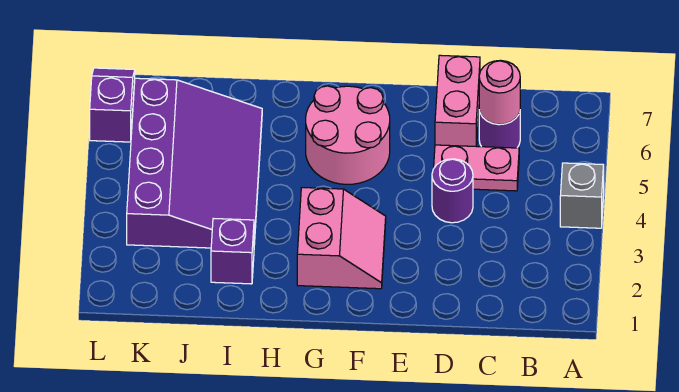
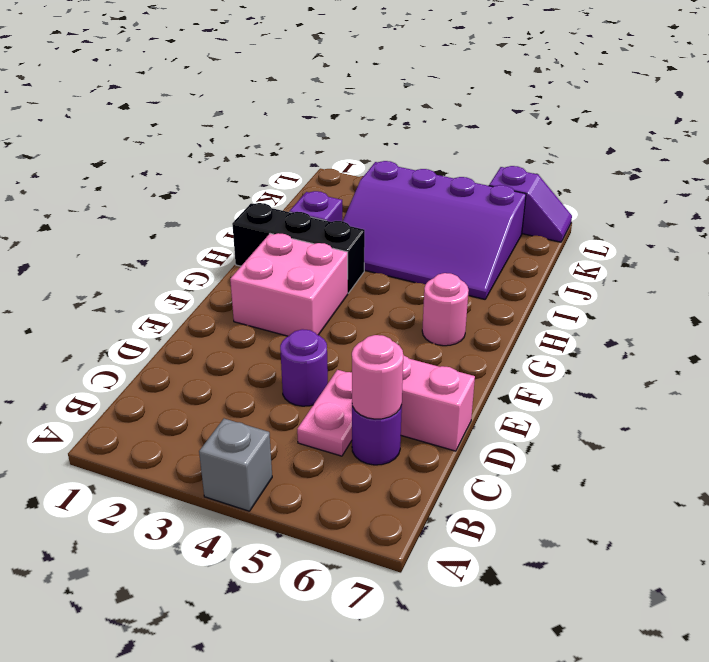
pink slope F2:G3 level 1 top G -> pink brick F2:G3 level 1
pink round brick F5:G6 level 1 -> pink round brick G6 level 1
none -> black brick H1:H3 level 1

